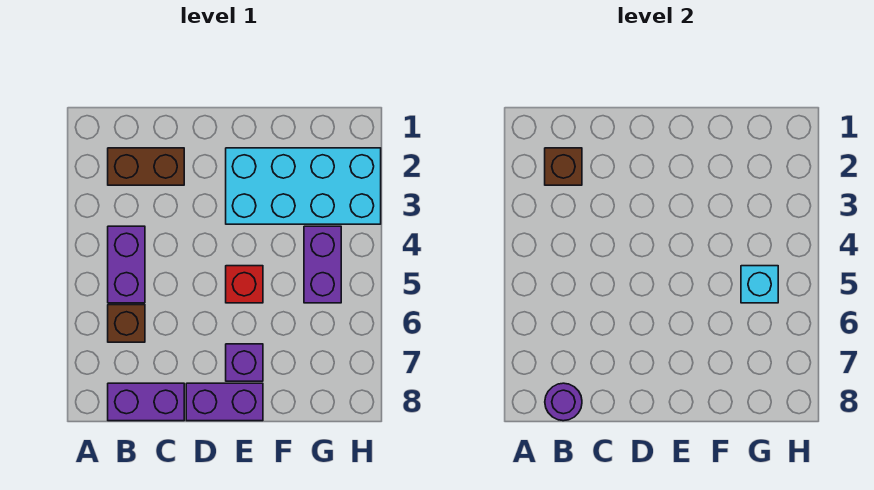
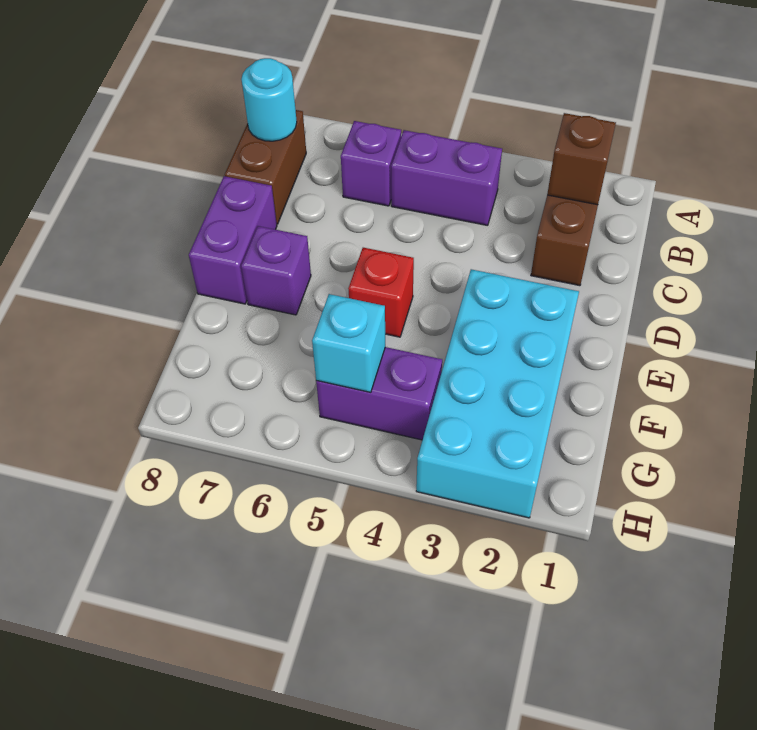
brown brick B6 level 1 -> purple brick B6 level 1
purple brick B8:C8 level 1 -> brown brick B8:C8 level 1
purple round brick B8 level 2 -> cyan round brick B8 level 2

